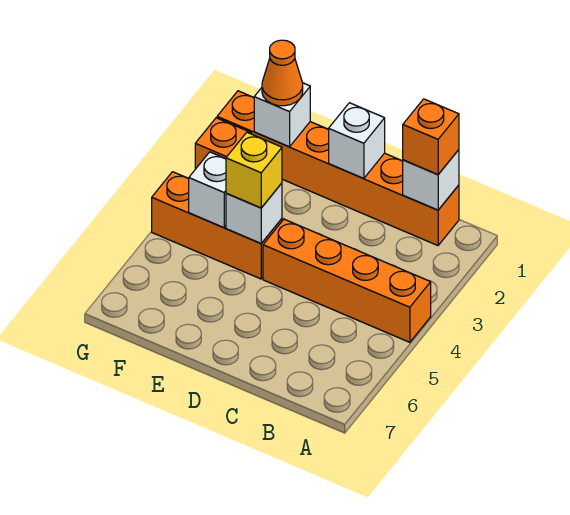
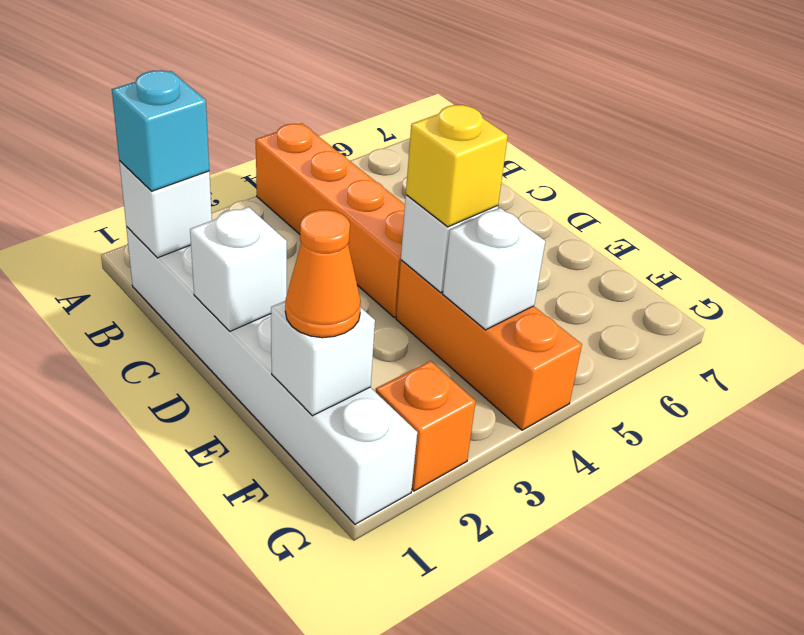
orange brick B1:G1 level 1 -> white brick B1:G1 level 1
orange brick B1 level 3 -> cyan brick B1 level 3

